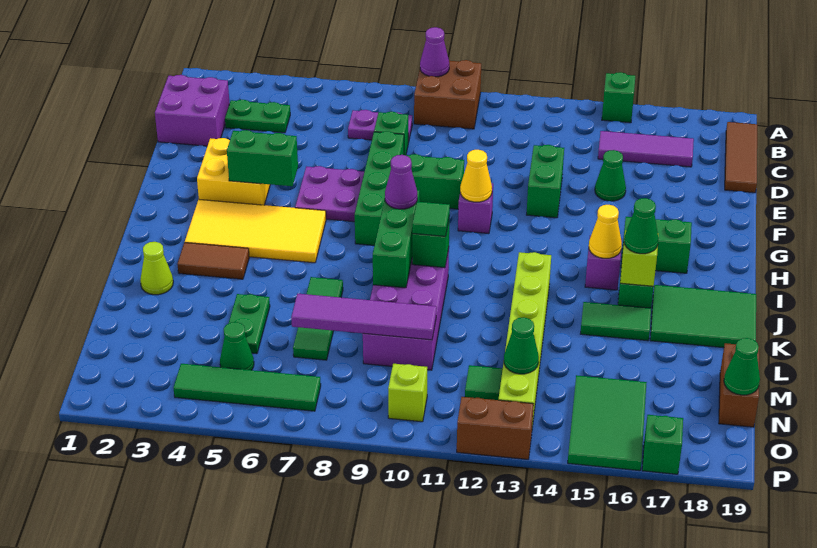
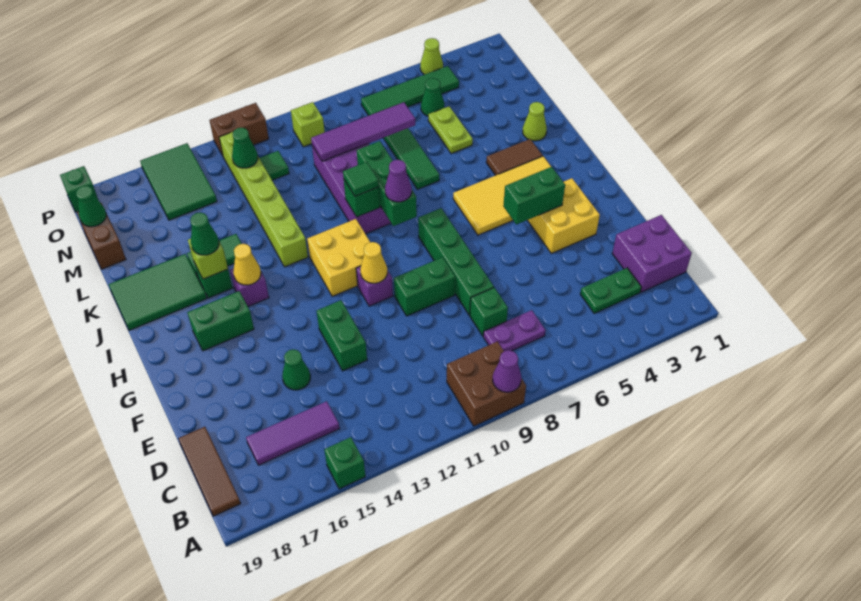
purple plate F6:G7 level 1 -> none
none -> yellow brick H11:I12 level 1
green plate L5:M5 level 1 -> lime plate L5:M5 level 1
none -> lime cone P4 level 1
green brick P17 level 1 -> green brick P19 level 1

